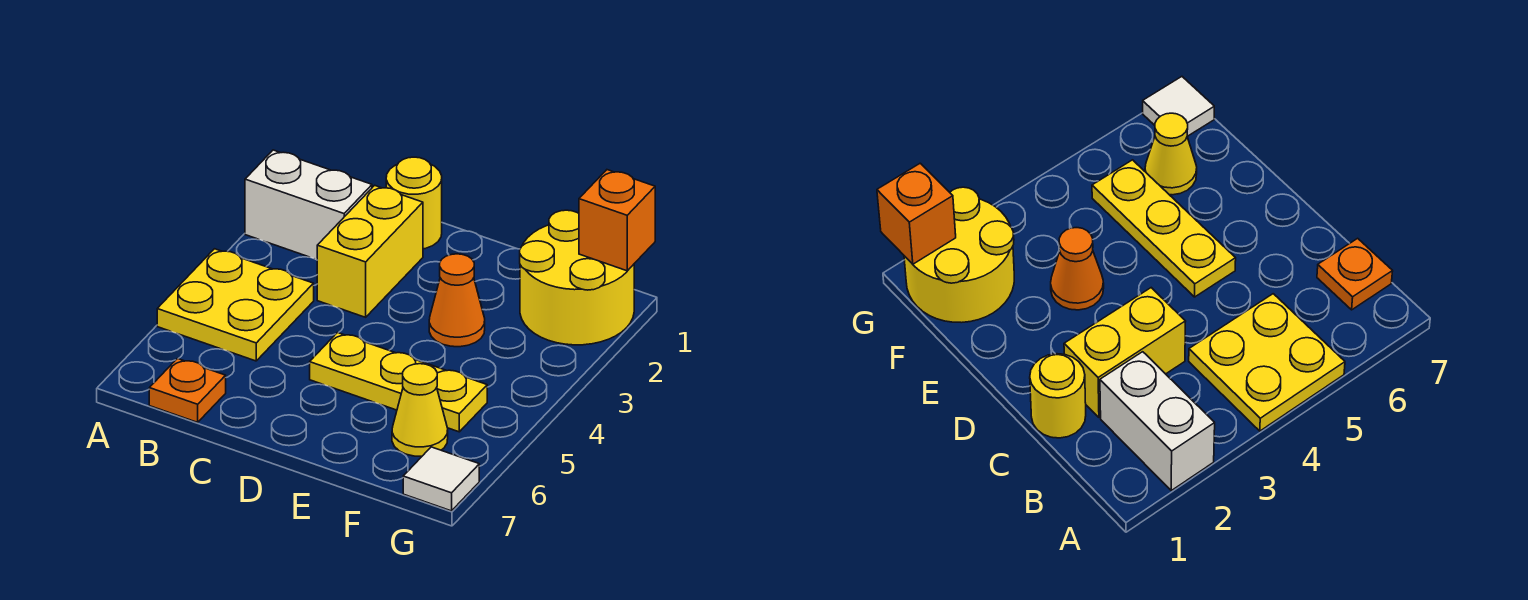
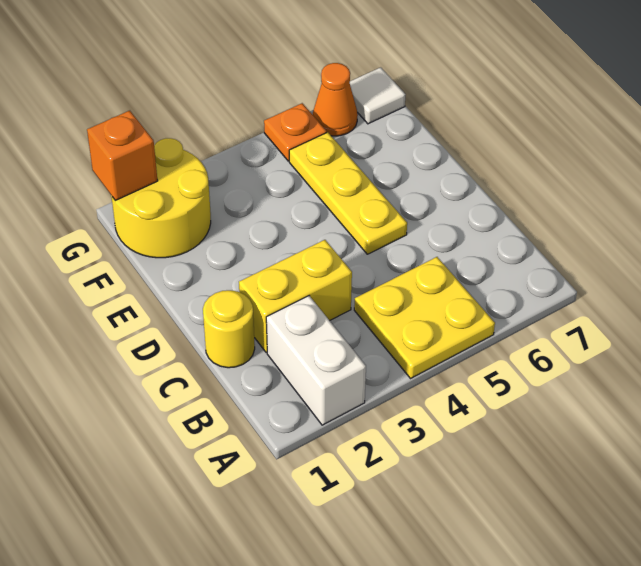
orange plate B7 level 1 -> orange plate G5 level 1
orange cone E3 level 1 -> orange cone G6 level 1
yellow cone F6 level 1 -> none

